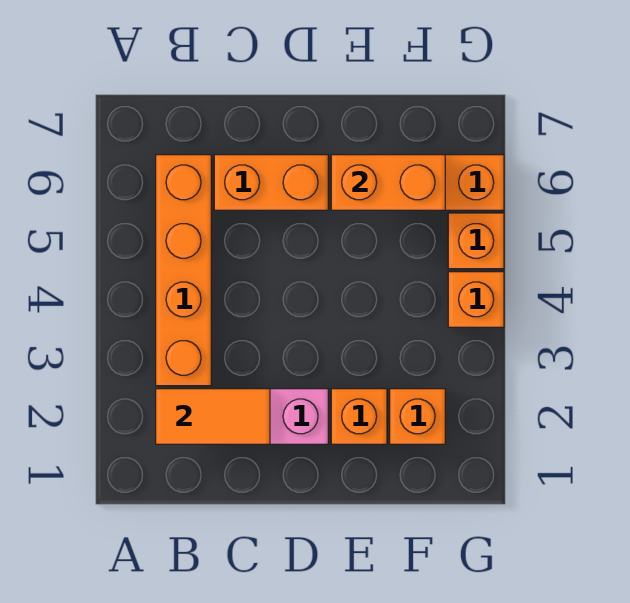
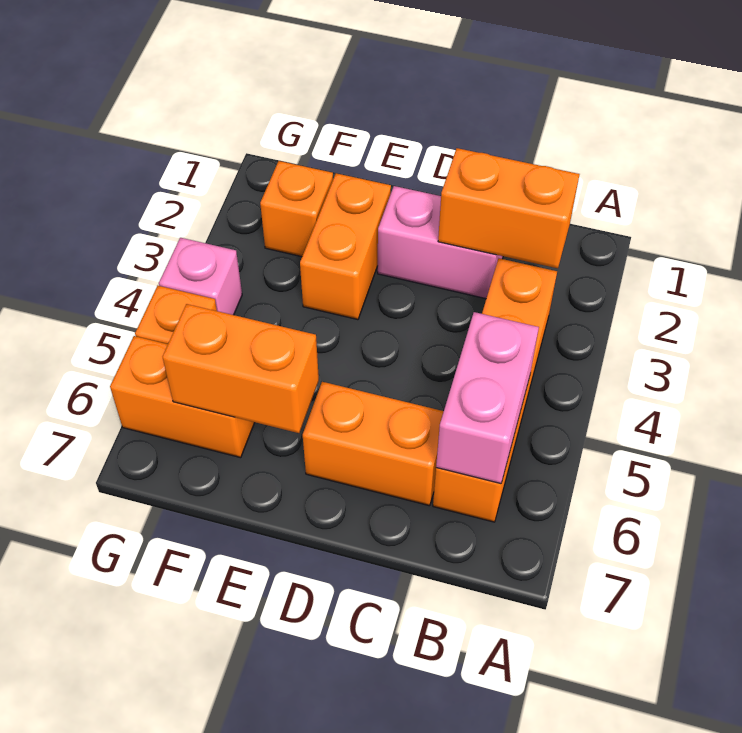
orange tile B2:C2 level 2 -> orange brick B2:C2 level 2
none -> pink brick B5:B6 level 2
orange brick E2 level 1 -> orange brick E2:E3 level 1
orange brick G4 level 1 -> pink brick G4 level 1

